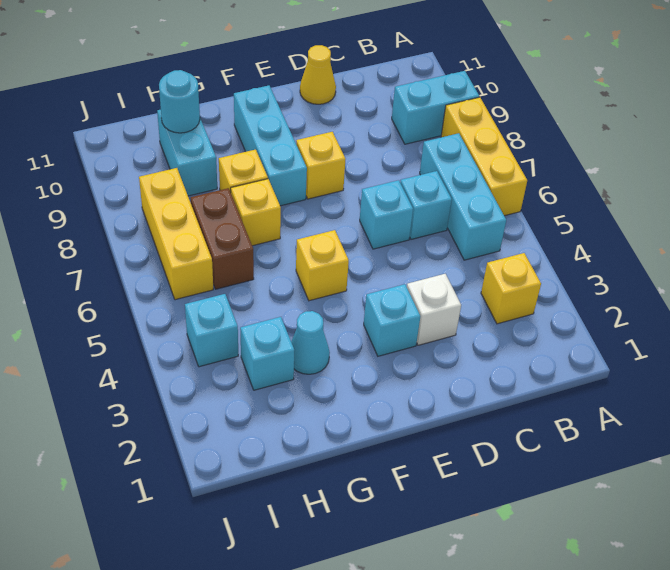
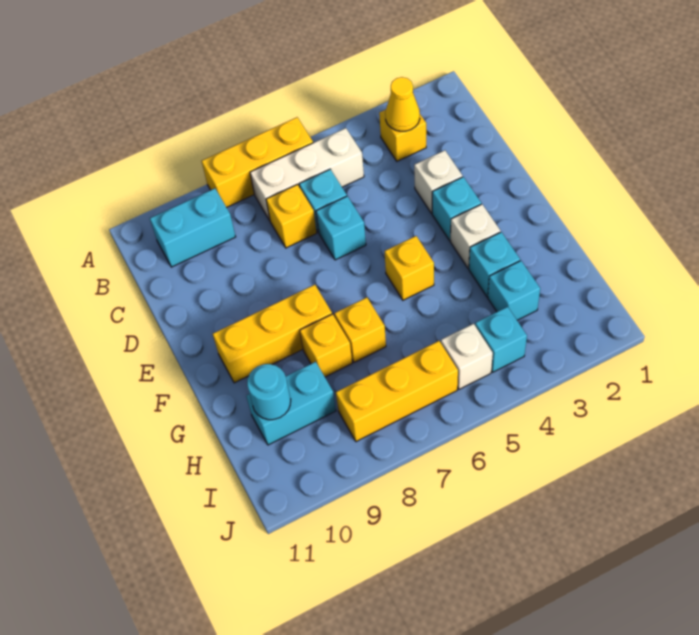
cyan brick A9:B9 level 1 -> cyan brick B9:B10 level 1
cyan brick B5:B7 level 1 -> white brick B5:B7 level 1
yellow cone D11 level 1 -> yellow cone B3 level 2
yellow brick E8 level 1 -> yellow brick C7 level 1
none -> white brick F3 level 1
cyan brick F8:F10 level 1 -> yellow brick F8:F10 level 1
cyan cone G3 level 1 -> cyan brick G3 level 1
brown brick H6:H7 level 1 -> none
none -> white brick I5 level 1

